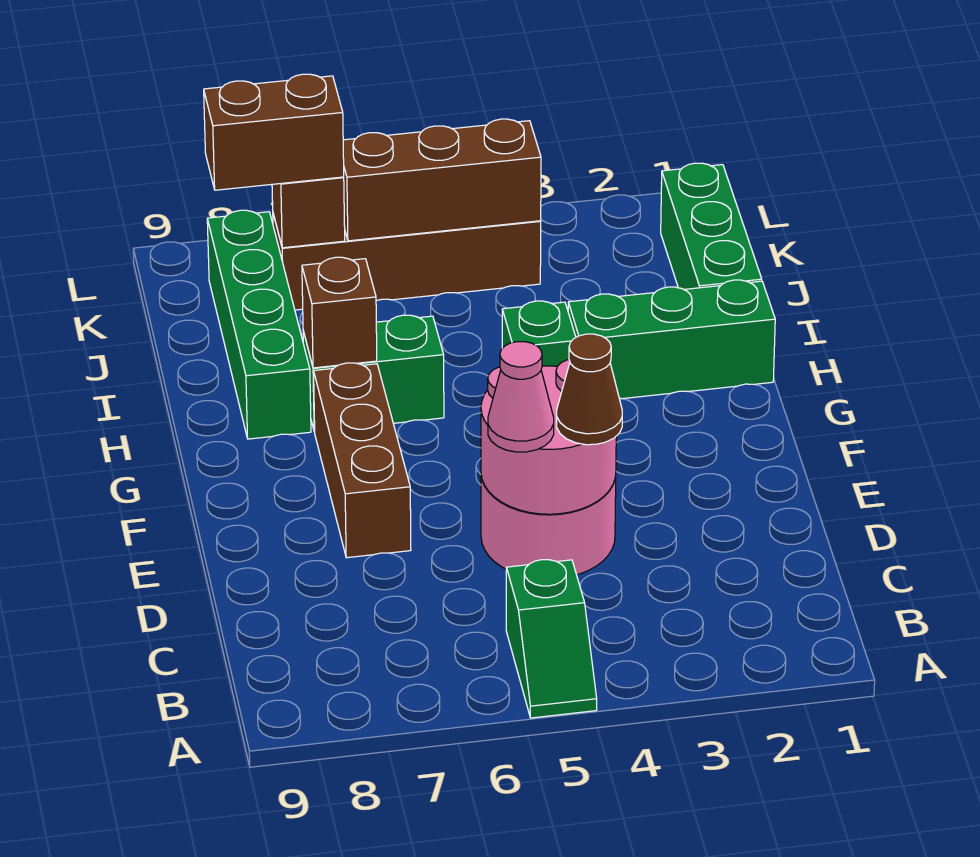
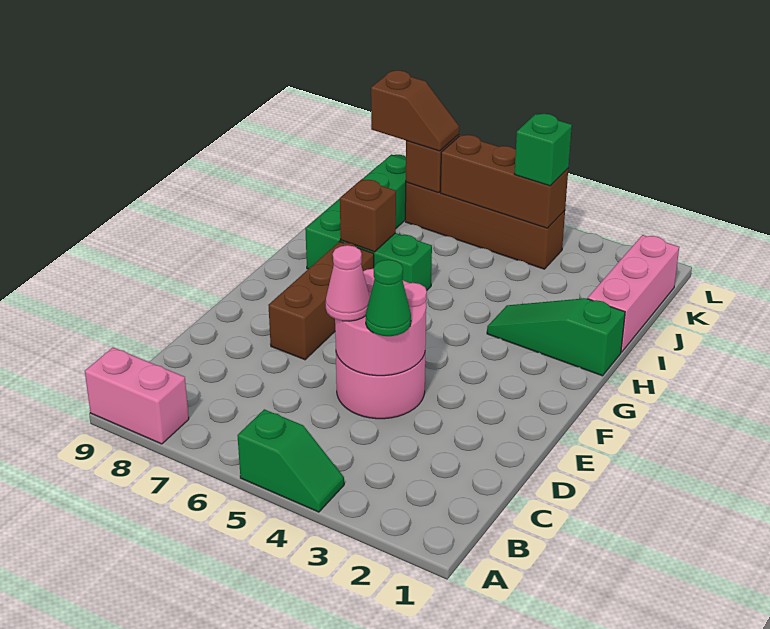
green slope A5:B5 level 1 top B -> green slope A4:A5 level 1 top 5
none -> pink brick A8:A9 level 1
brown cone D4 level 3 -> green cone D4 level 3
green brick H1:H3 level 1 -> green slope H1:H3 level 1 top 1
green brick H4 level 1 -> green brick K4 level 3
green brick I1:K1 level 1 -> pink brick I1:K1 level 1
brown brick K7:K8 level 3 -> brown slope K7:K8 level 3 top 8

